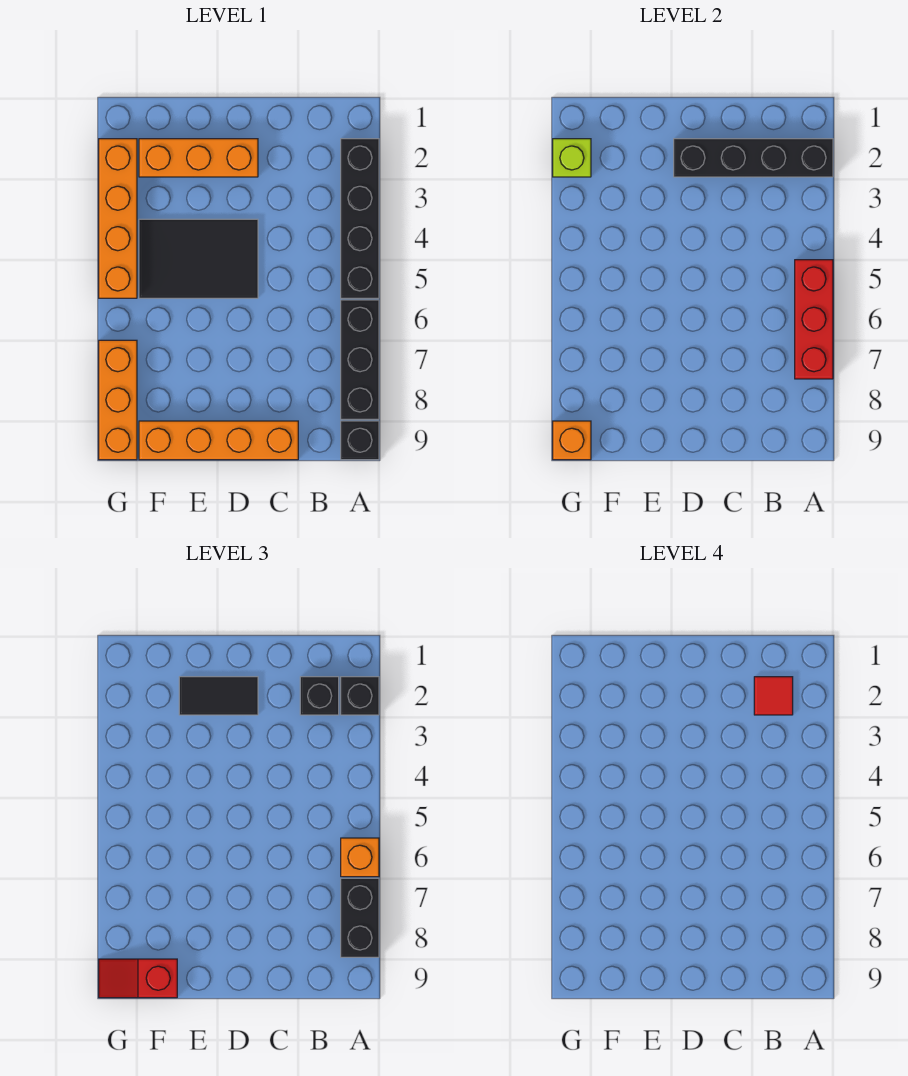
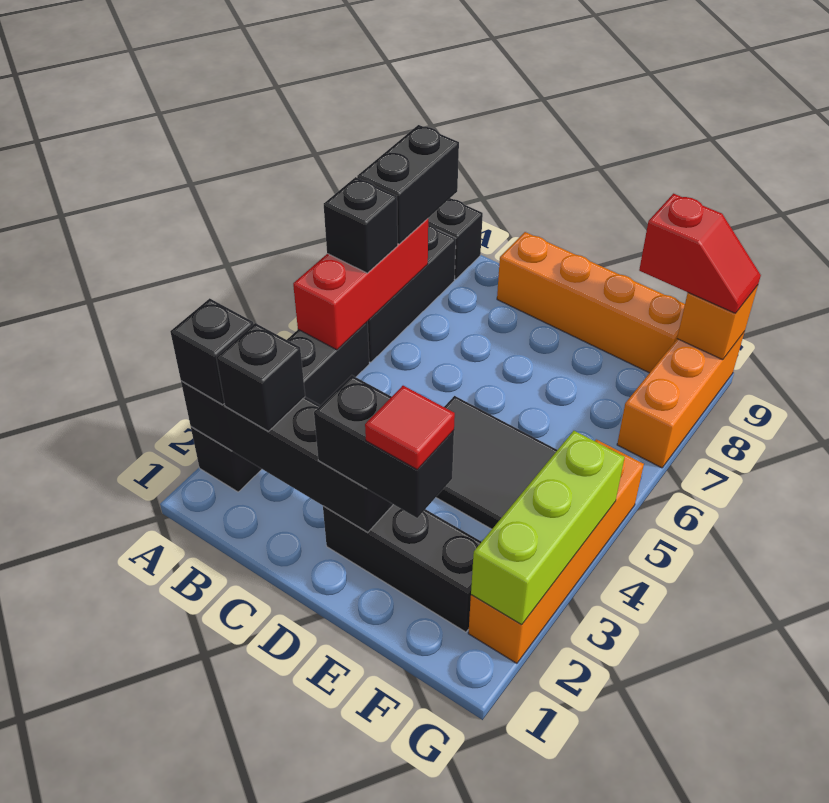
orange brick A6 level 3 -> black brick A6 level 3
red tile B2 level 4 -> red tile E2 level 4
orange brick D2:F2 level 1 -> black brick D2:F2 level 1
black tile D2:E2 level 3 -> black brick D2:E2 level 3
lime brick G2 level 2 -> lime brick G2:G4 level 2

